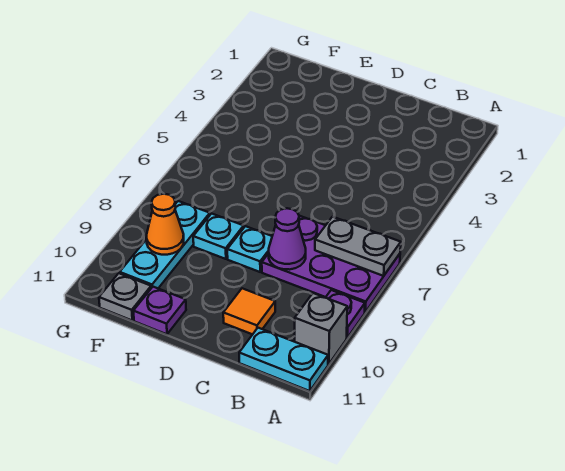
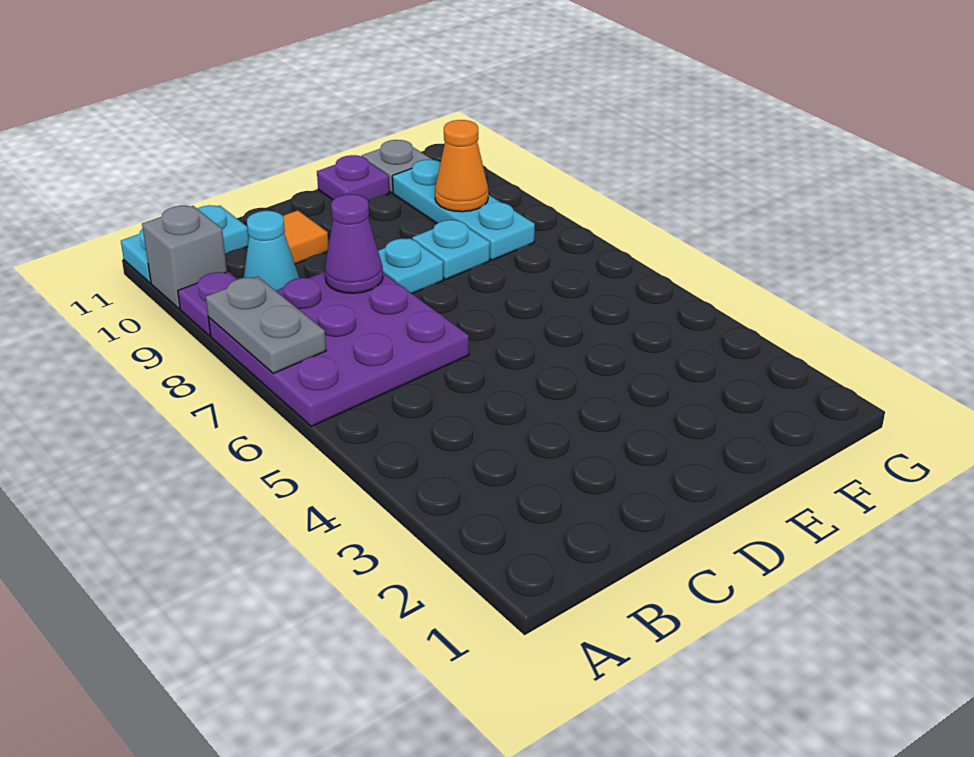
purple plate A7:C8 level 1 -> purple plate A6:C8 level 1
grey plate A7:B7 level 2 -> grey plate A7:A8 level 2
none -> cyan cone B9 level 1

